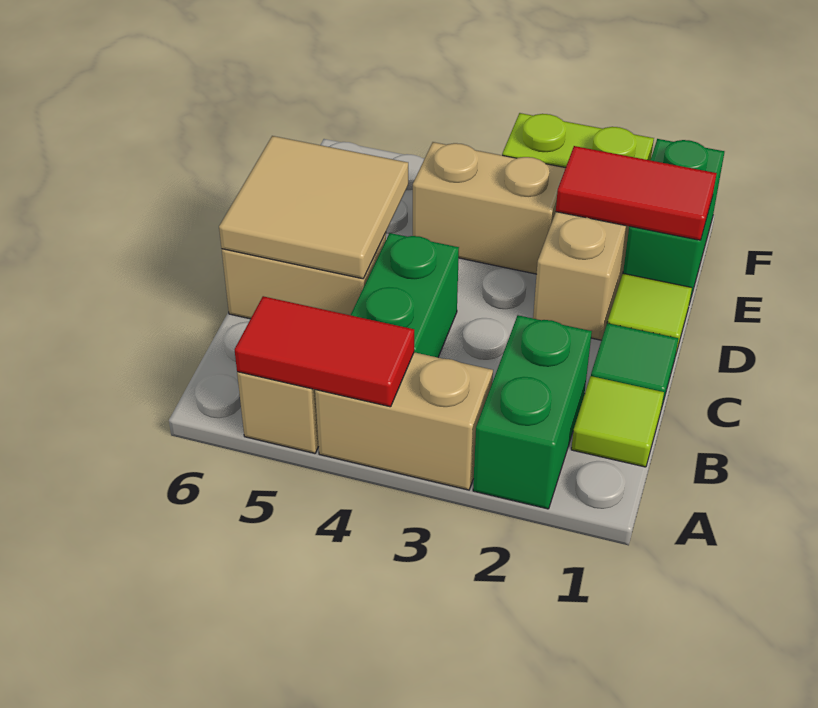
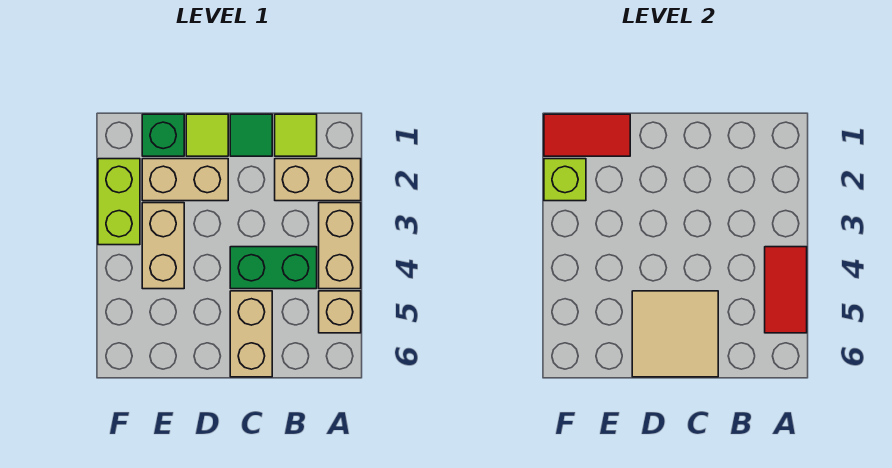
green brick A2:B2 level 1 -> tan brick A2:B2 level 1
green brick E1:F1 level 1 -> green brick E1 level 1
red tile E1:E2 level 2 -> red tile E1:F1 level 2
none -> lime brick F2 level 2

